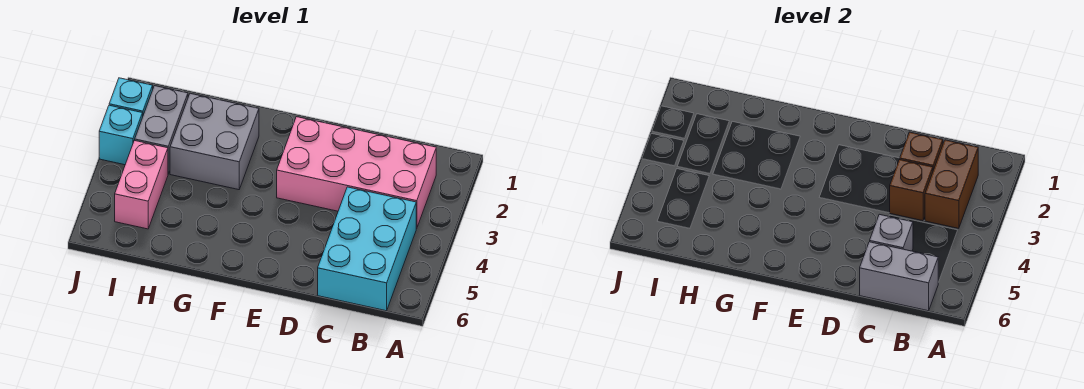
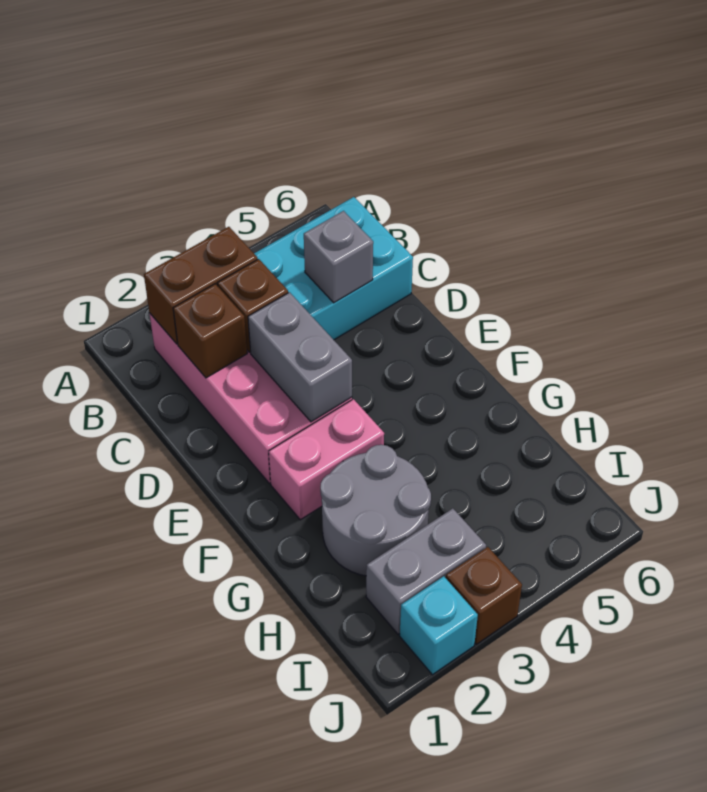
grey brick B6:C6 level 2 -> grey brick D3:E3 level 2
grey brick G2:H3 level 1 -> grey round brick G2:H3 level 1
pink brick I4:I5 level 1 -> pink brick F2:F3 level 1
cyan brick J3 level 1 -> brown brick J3 level 1

